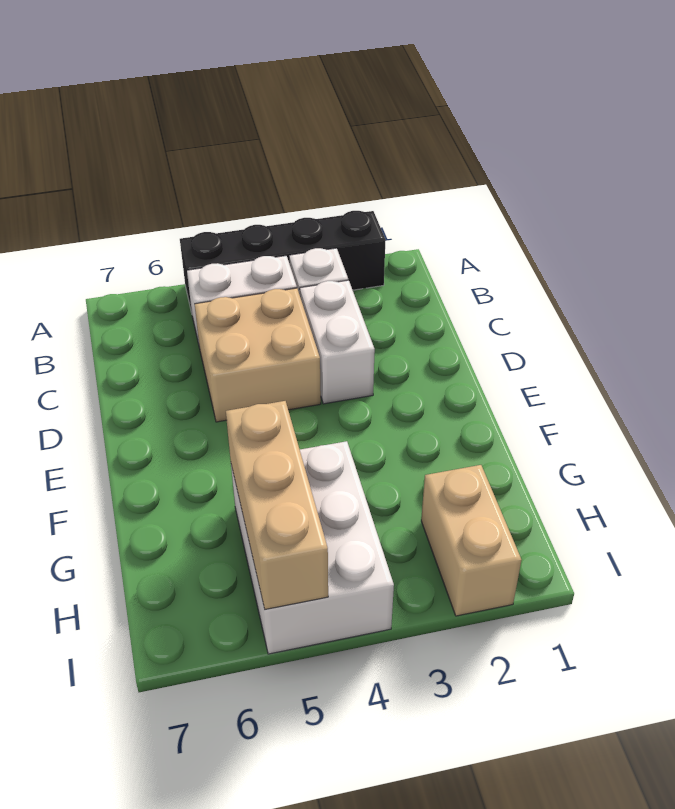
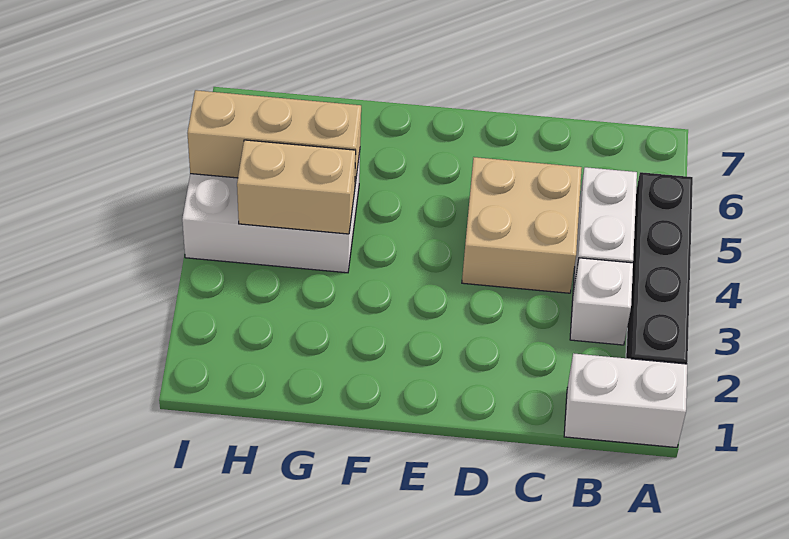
white brick C3:D3 level 1 -> white brick A1:B1 level 1
tan brick H2:I2 level 1 -> tan brick G4:H4 level 2

